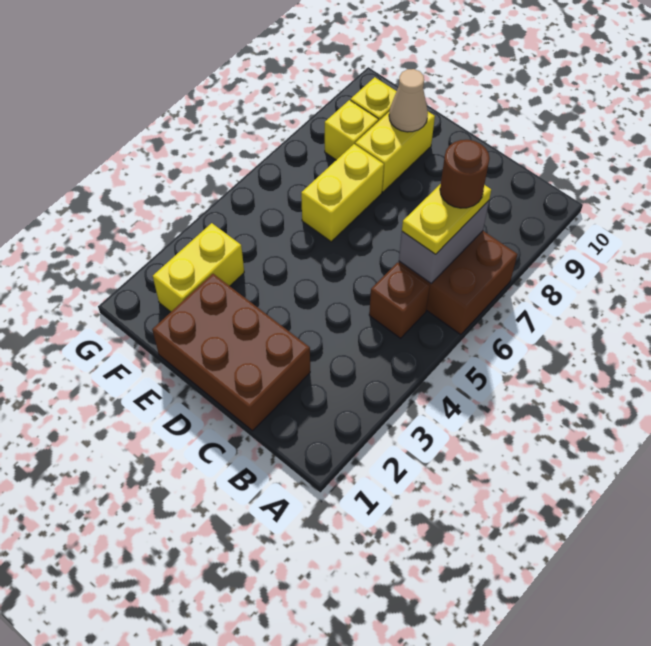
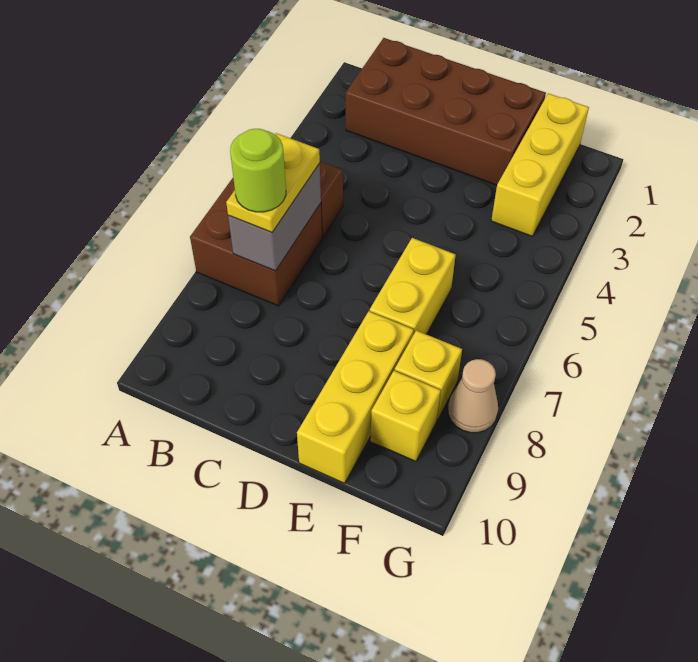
brown round brick B7 level 4 -> lime round brick B7 level 4
brown brick C1:E2 level 1 -> brown brick B1:E2 level 1
yellow brick E8:E9 level 1 -> yellow brick E8:E10 level 1
tan cone E9 level 2 -> tan cone G8 level 1
yellow brick F2:F3 level 1 -> yellow brick F1:F3 level 1

